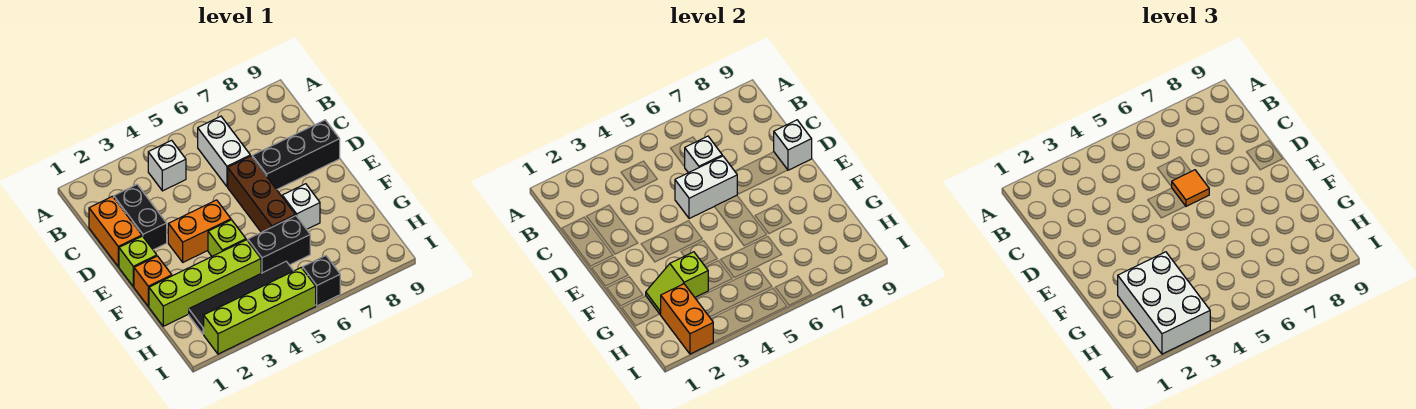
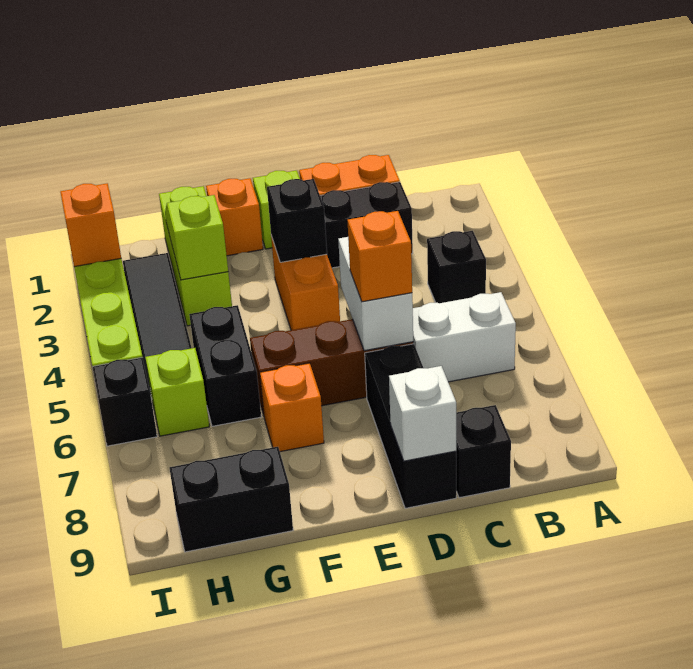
white brick B4 level 1 -> black brick B4 level 1
white brick C6 level 2 -> none
none -> black brick C9 level 1
orange tile D6 level 3 -> orange brick D6 level 3
none -> black brick E3 level 2
lime brick F4 level 1 -> lime brick H6 level 1
white brick F7 level 1 -> orange brick F7 level 1
lime brick G1:G4 level 1 -> lime brick G1:G3 level 1
white brick G2:I3 level 3 -> none
none -> black brick G9:H9 level 1
orange brick H2:I2 level 2 -> orange brick I2 level 2

